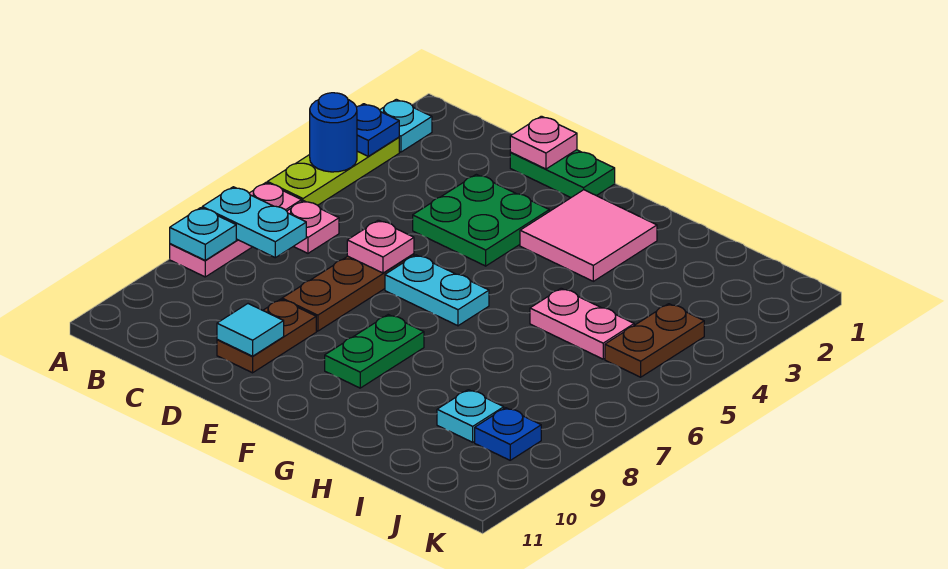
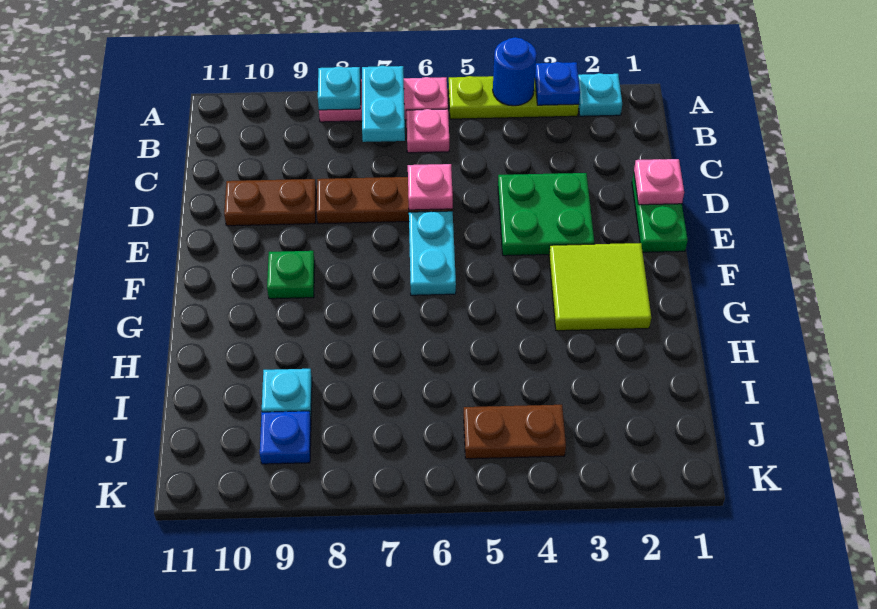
cyan tile D10 level 2 -> none
pink tile F2:G3 level 1 -> lime tile F2:G3 level 1
green plate F8:F9 level 1 -> green plate F9 level 1
pink plate H5:I5 level 1 -> none

